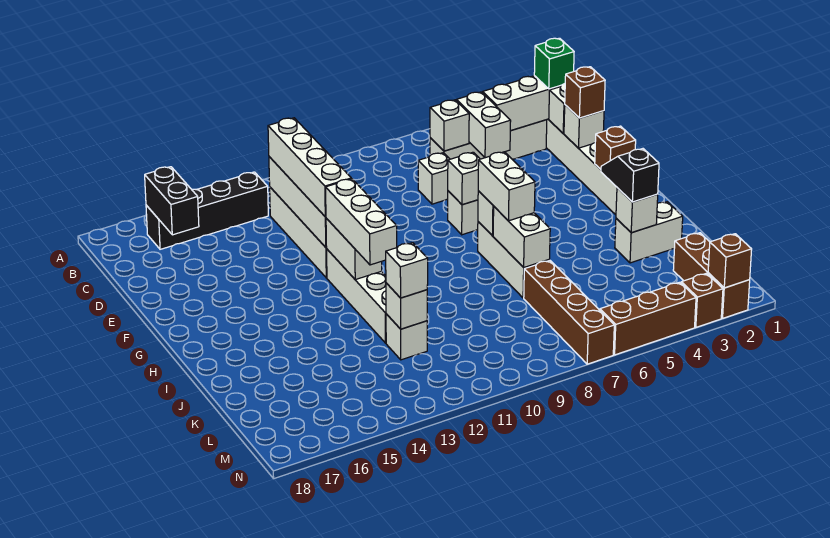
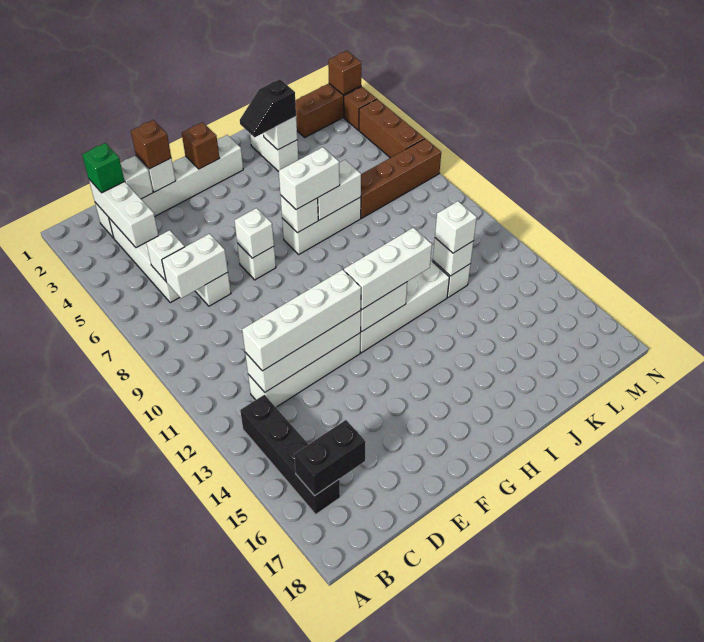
white brick C5:D5 level 2 -> white brick C7:D7 level 2

